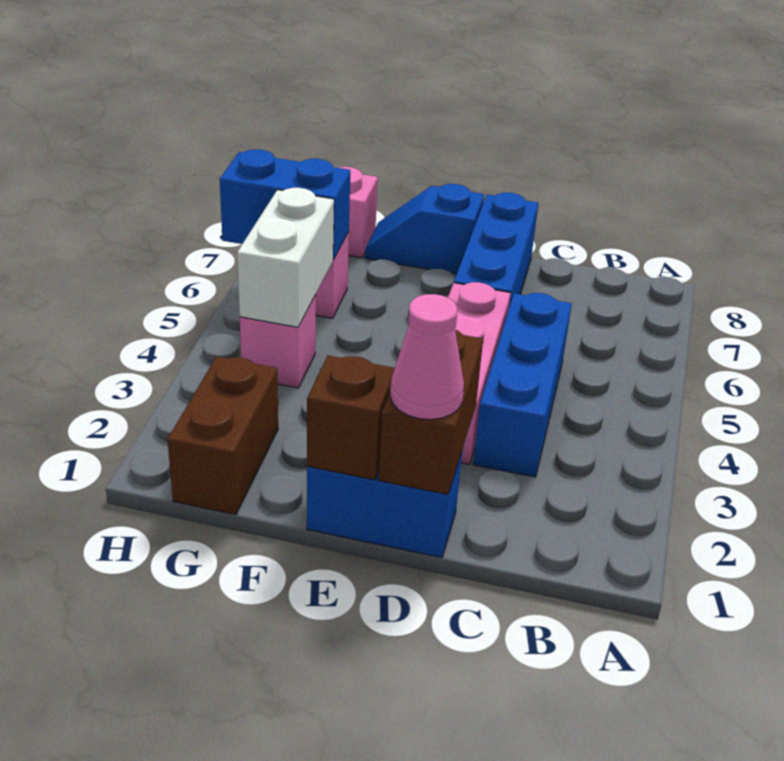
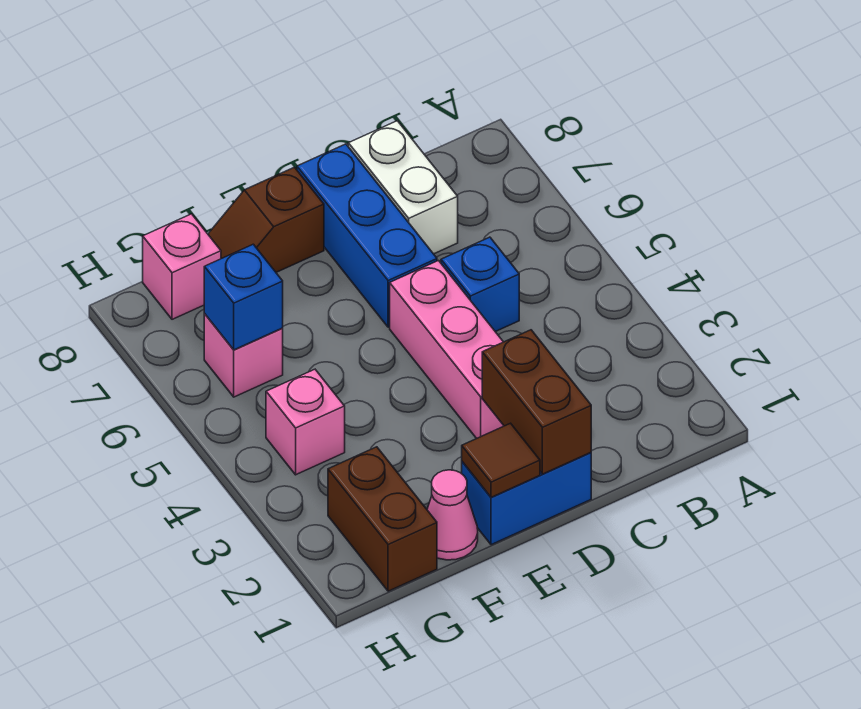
blue brick C3:C5 level 1 -> blue brick C5 level 1
pink cone D1 level 3 -> pink cone F1 level 1
brown brick E1 level 2 -> brown tile E1 level 2
blue slope E8:F8 level 1 top E -> brown slope E8:F8 level 1 top E
white brick G4:G5 level 2 -> white brick C7:C8 level 1
blue brick G6:H6 level 2 -> blue brick G6 level 2

